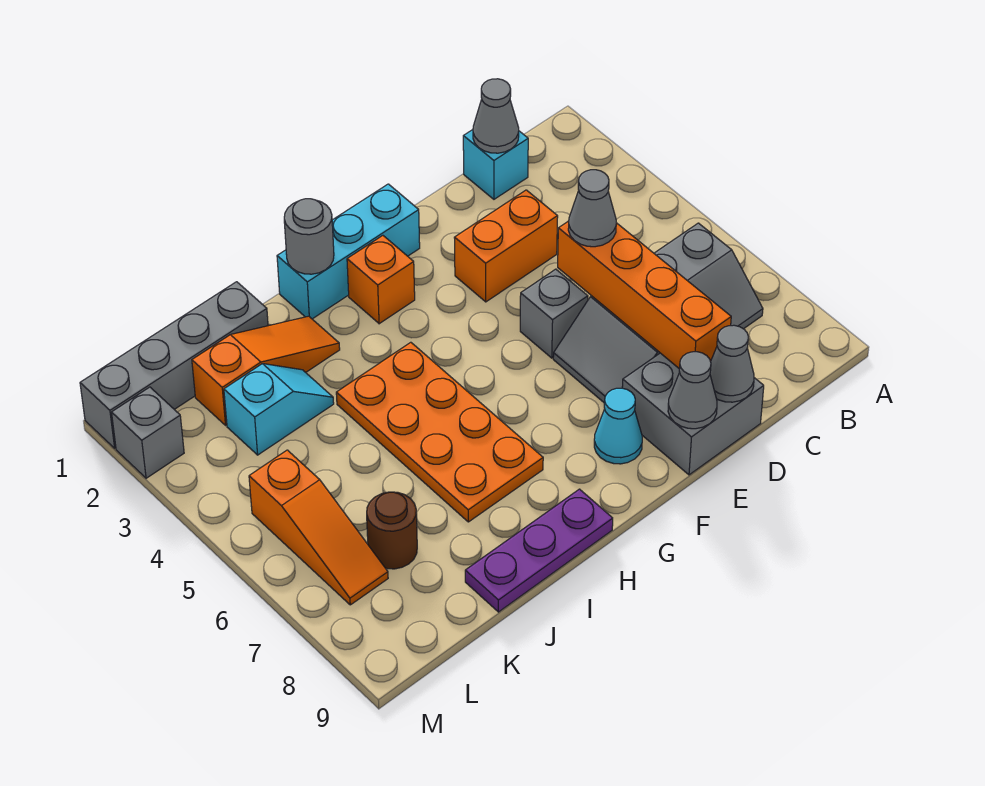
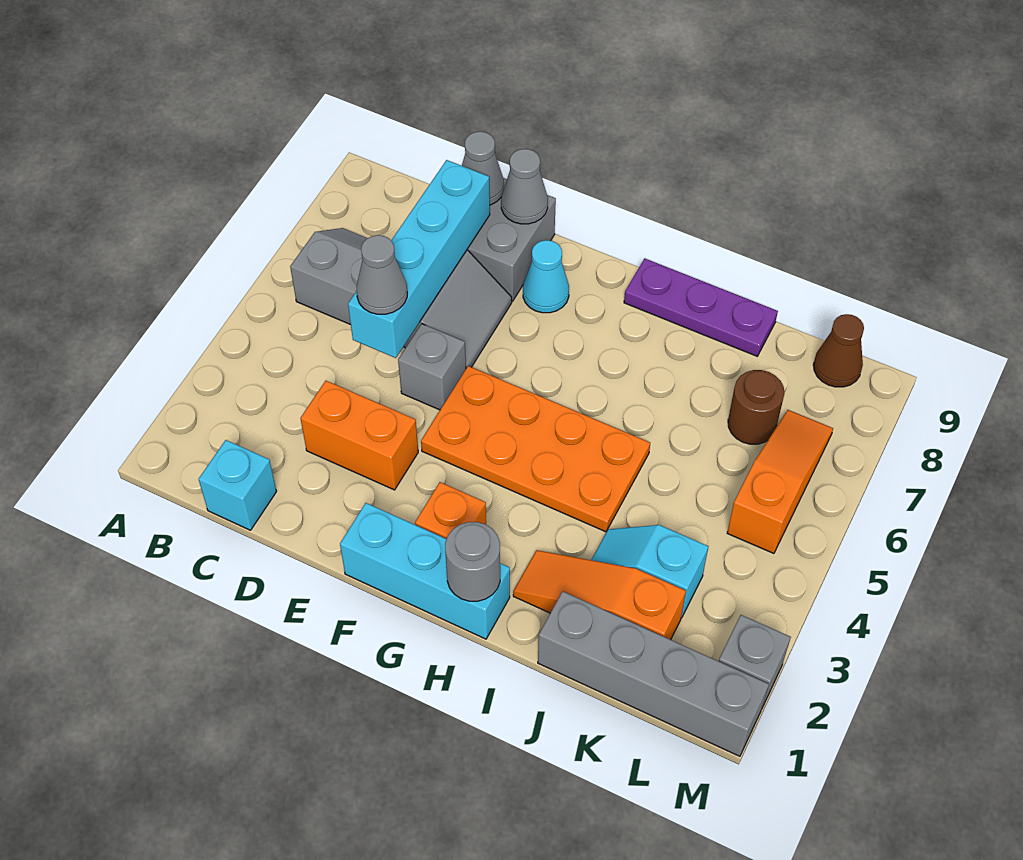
grey cone C1 level 2 -> none
orange brick D5:D8 level 2 -> cyan brick D5:D8 level 2
orange plate H4:I7 level 1 -> orange plate F4:I5 level 1
none -> brown cone L9 level 1

